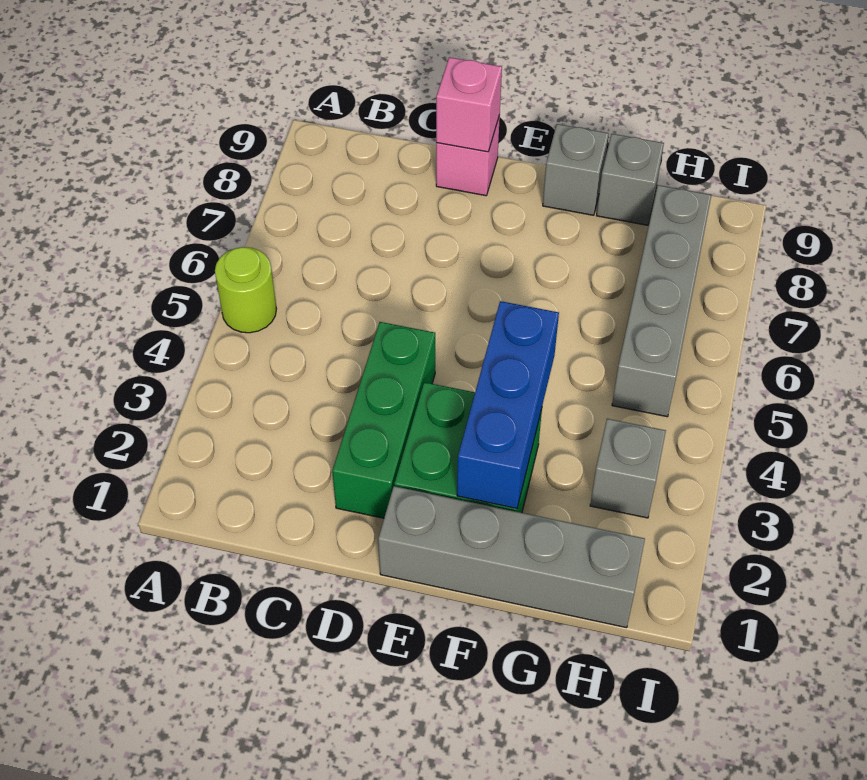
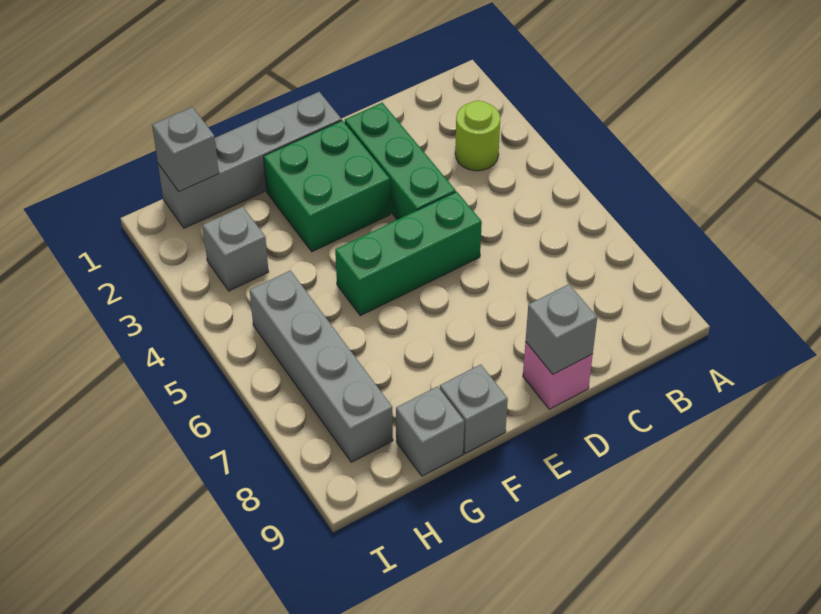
lime round brick A5 level 1 -> lime round brick B3 level 1
none -> green brick D5:F5 level 1
pink brick D9 level 2 -> grey brick D9 level 2
blue brick F2:F4 level 2 -> none
none -> grey brick H1 level 2

